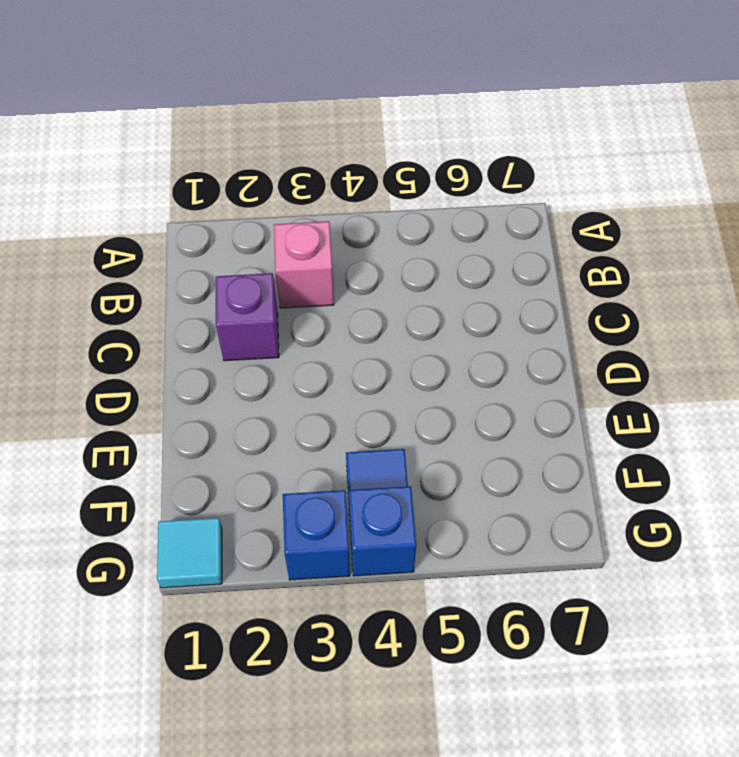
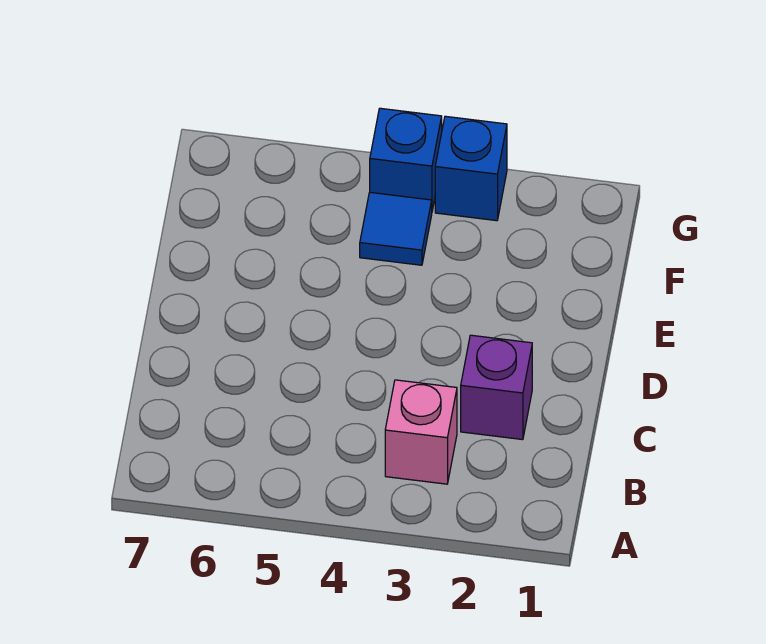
cyan tile G1 level 1 -> none

